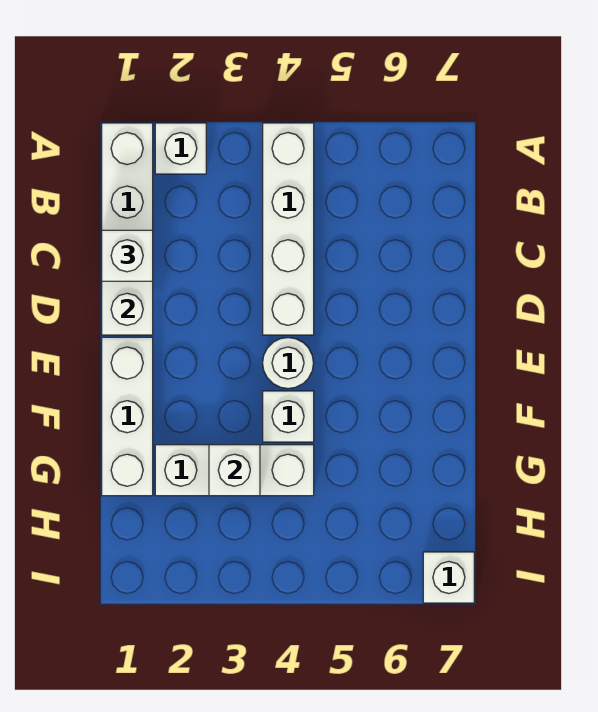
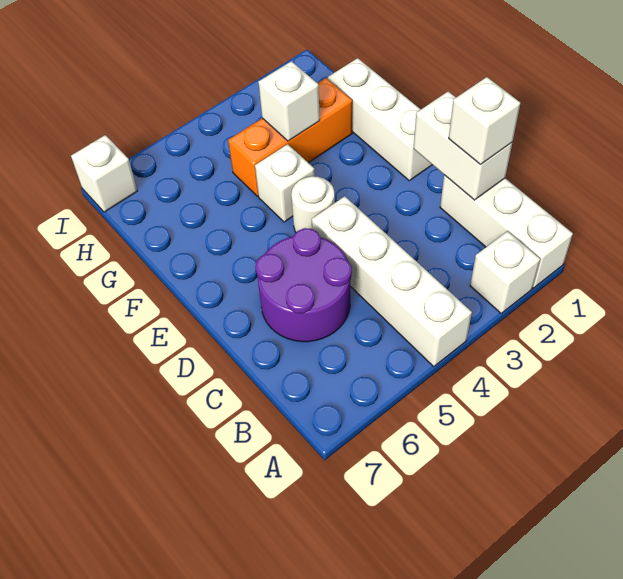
none -> purple round brick C5:D6 level 1
white brick G2:G4 level 1 -> orange brick G2:G4 level 1

